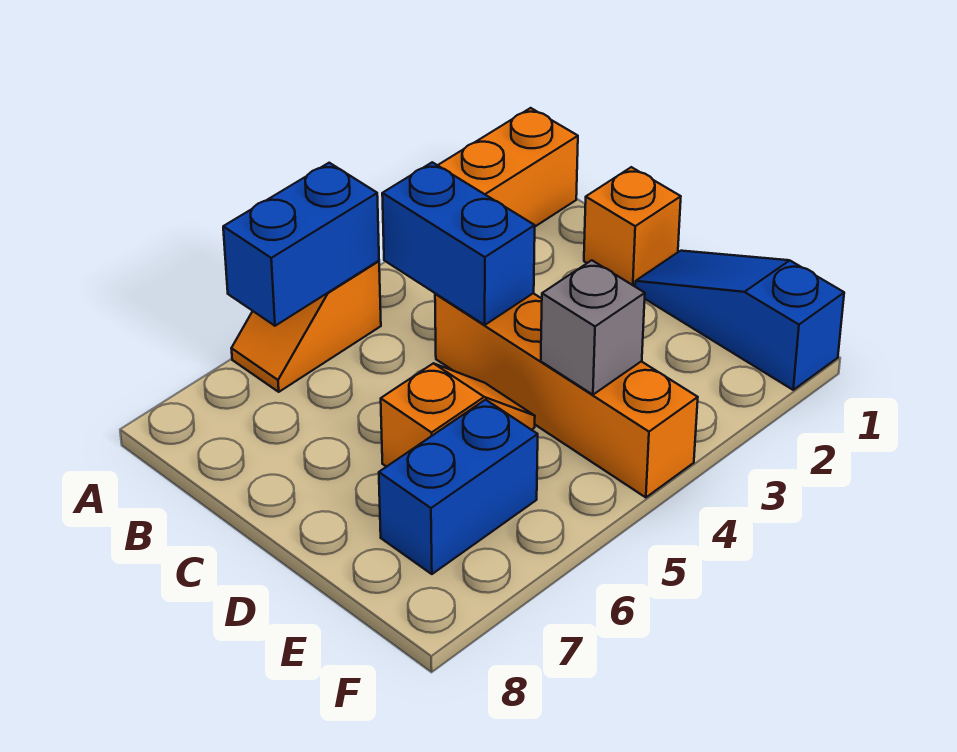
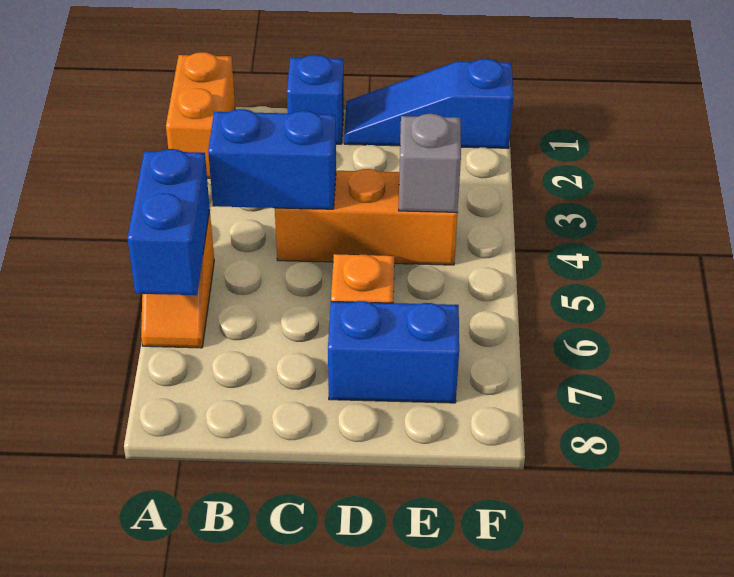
orange brick C1 level 1 -> blue brick C1 level 1
orange brick C4:F4 level 1 -> orange brick C4:E4 level 1
blue brick E6:E7 level 1 -> blue brick D7:E7 level 1

